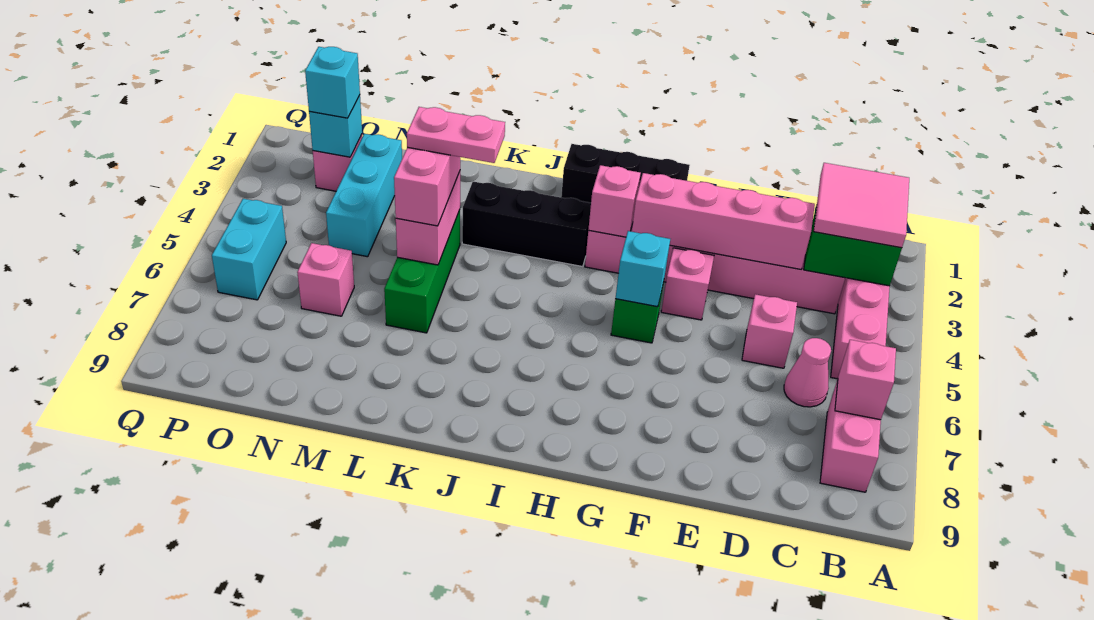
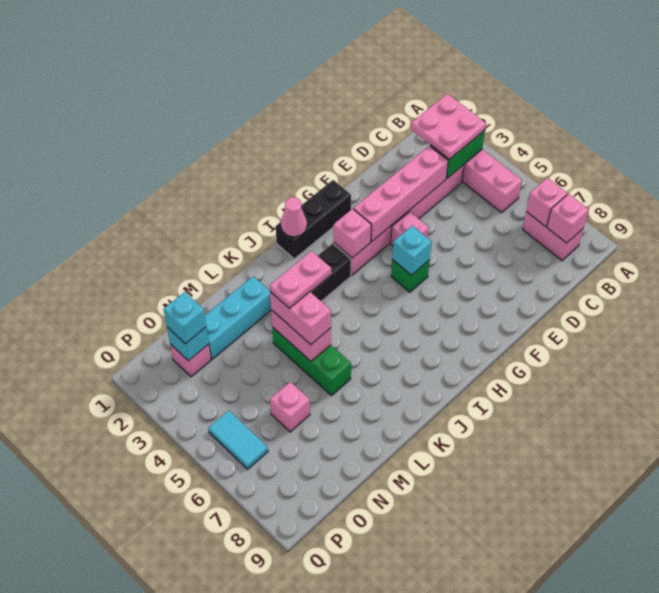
pink tile B2:C3 level 3 -> pink plate B2:C3 level 3
pink cone C6 level 1 -> pink cone I1 level 2
pink brick D5 level 1 -> pink brick B8 level 2
cyan brick N2:N4 level 1 -> cyan brick L2:N2 level 1
cyan brick P5:P6 level 1 -> cyan tile P5:P6 level 1

